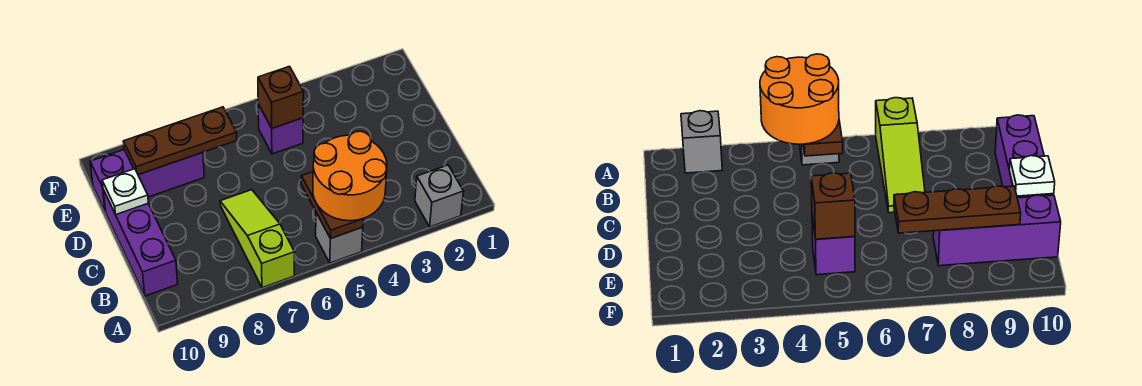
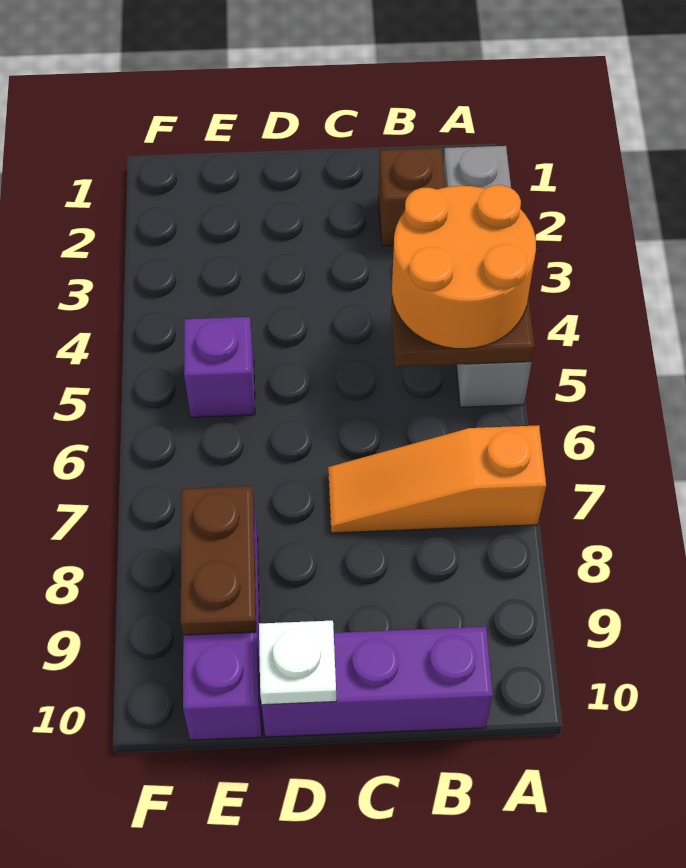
lime slope A7:C7 level 1 top A -> orange slope A7:C7 level 1 top A
brown brick E5 level 2 -> brown brick B2 level 1
brown plate E7:E9 level 2 -> brown plate E8:E9 level 2

